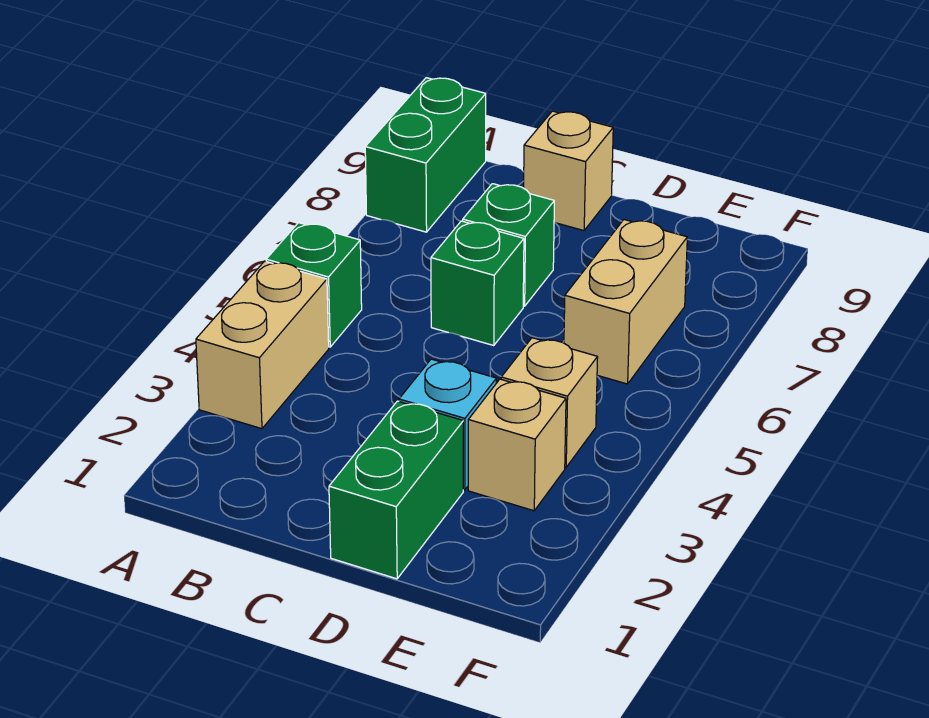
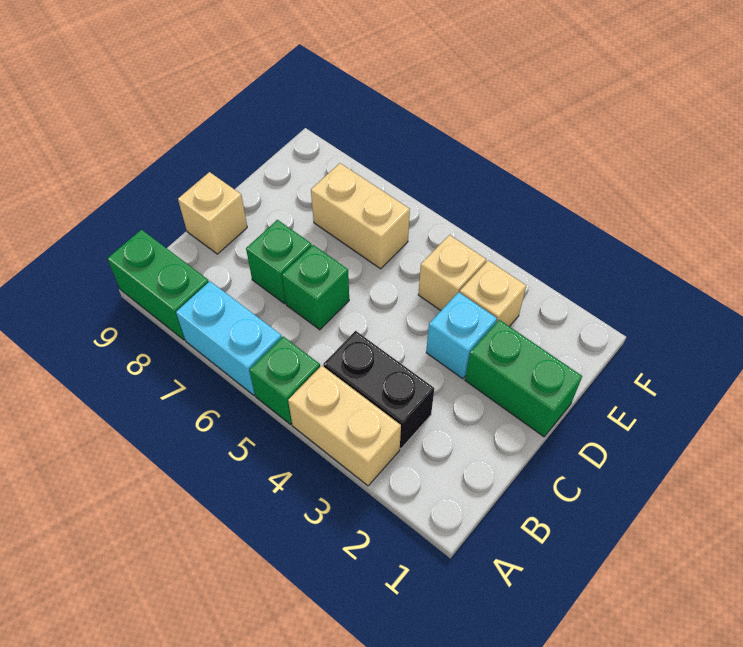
none -> cyan brick A6:A7 level 1
none -> black brick B3:B4 level 1

